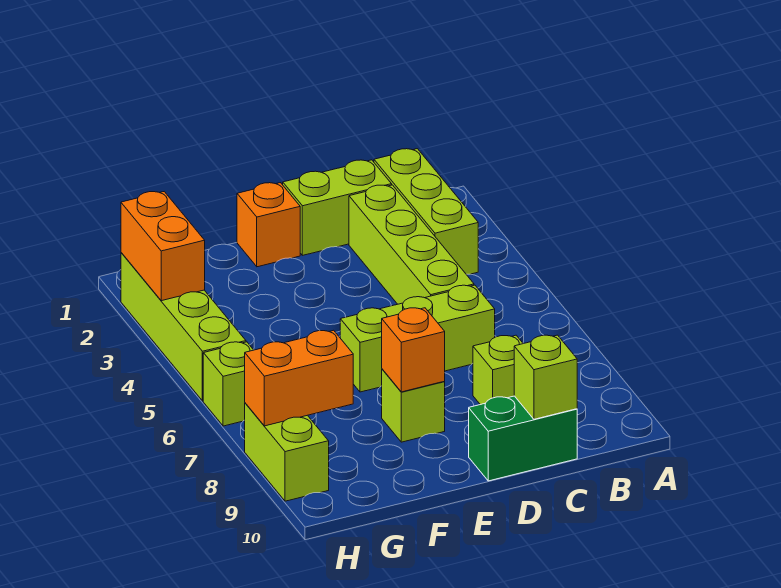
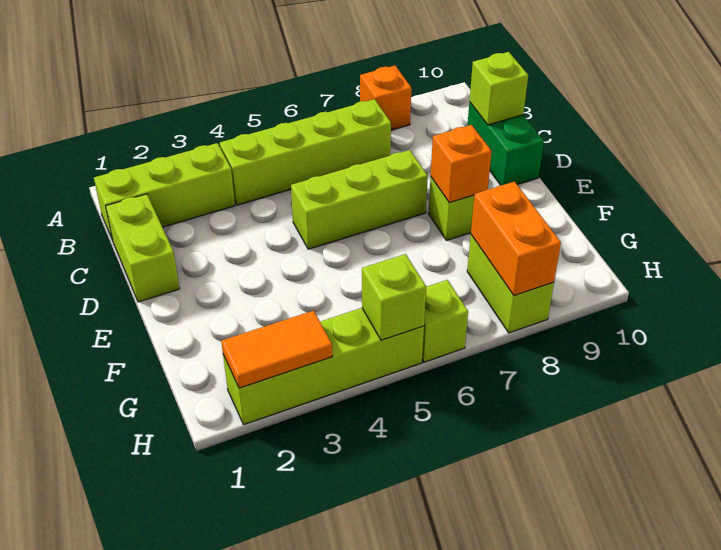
lime brick C2:C5 level 1 -> lime brick B4:B7 level 1
lime brick C6:E6 level 1 -> lime brick D5:D7 level 1
lime brick C8 level 1 -> lime brick H5 level 2
orange brick E1 level 1 -> orange brick A8 level 1
orange brick H2:H3 level 2 -> orange tile H2:H3 level 2
lime brick H8:H9 level 1 -> lime brick G8:H8 level 1

